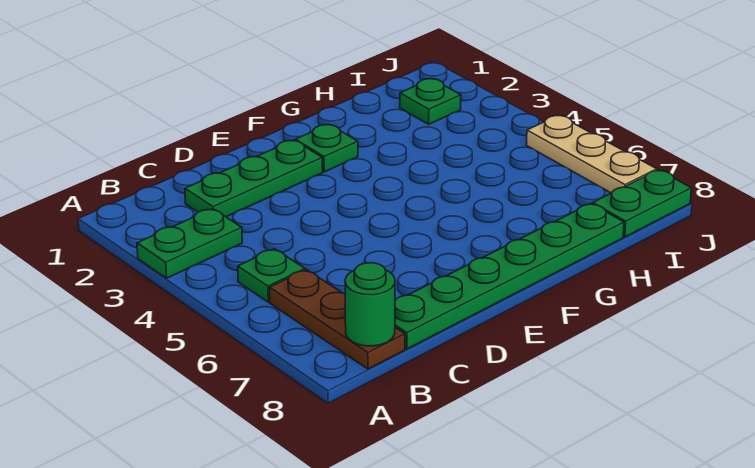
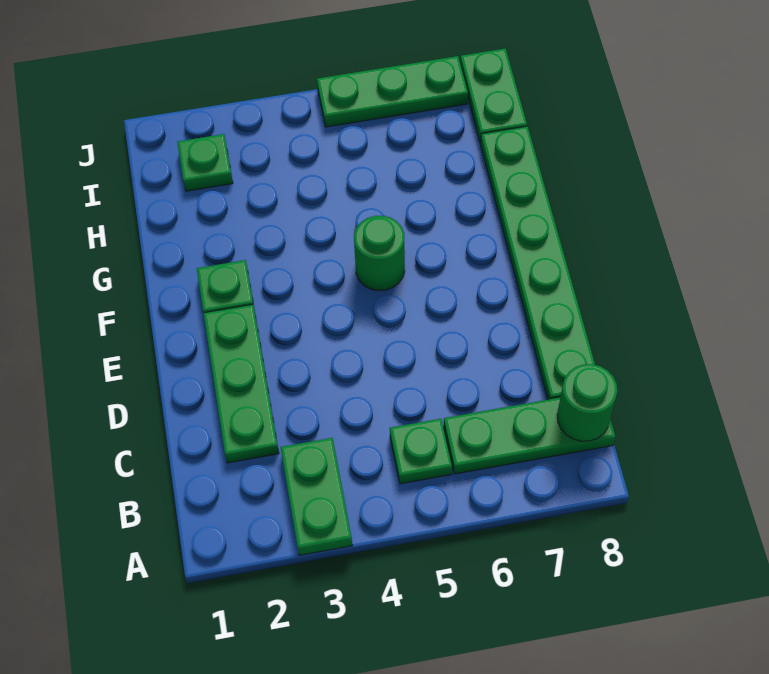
brown plate B6:B8 level 1 -> green plate B6:B8 level 1
none -> green round brick F5 level 1
tan plate J5:J7 level 1 -> green plate J5:J7 level 1

